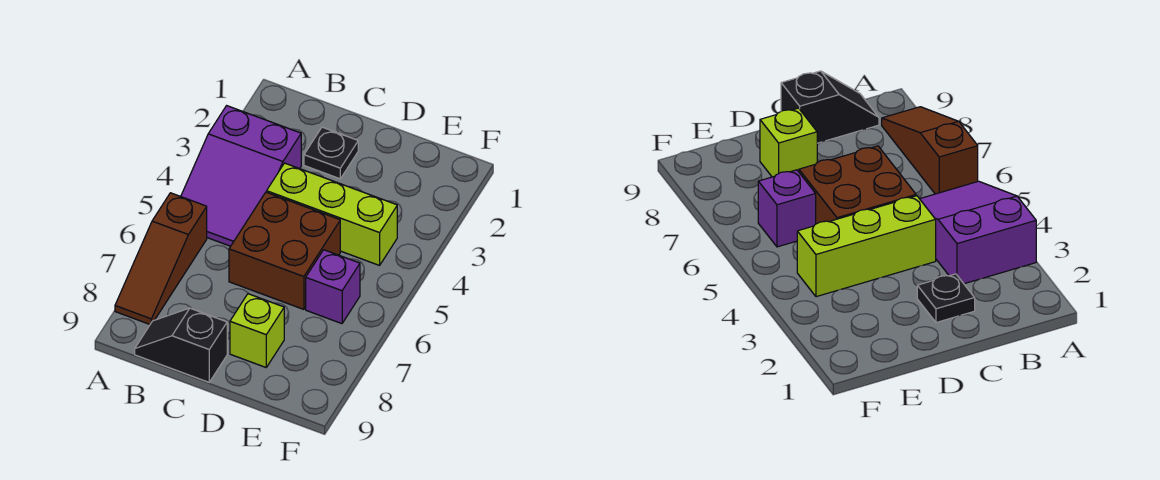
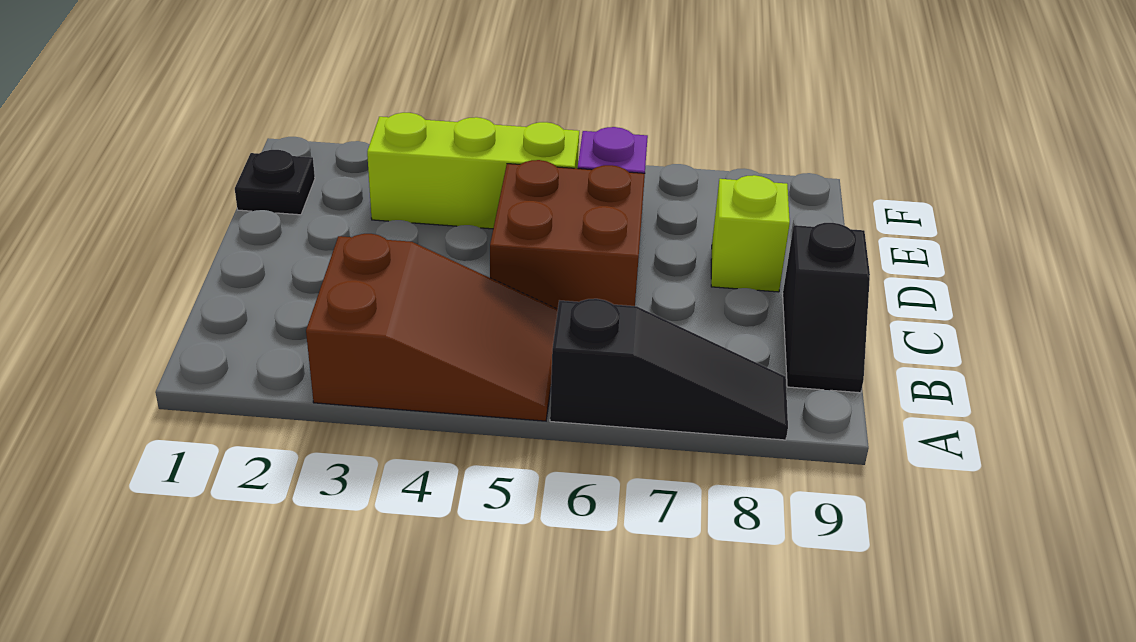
purple slope A3:B5 level 1 top 3 -> brown slope A3:B5 level 1 top 3
brown slope A6:A8 level 1 top 6 -> black slope A6:A8 level 1 top 6
black plate C2 level 1 -> black plate E1 level 1
lime brick C4:E4 level 1 -> lime brick E3:E5 level 1

